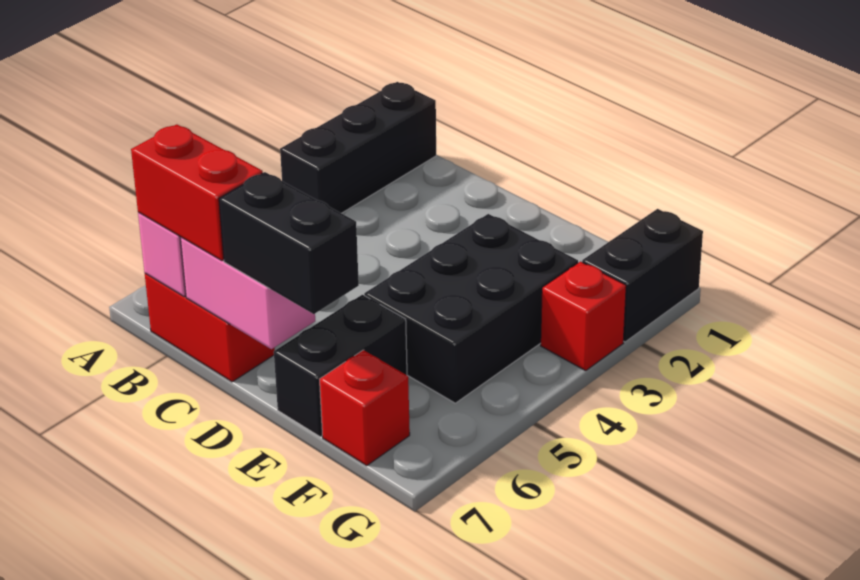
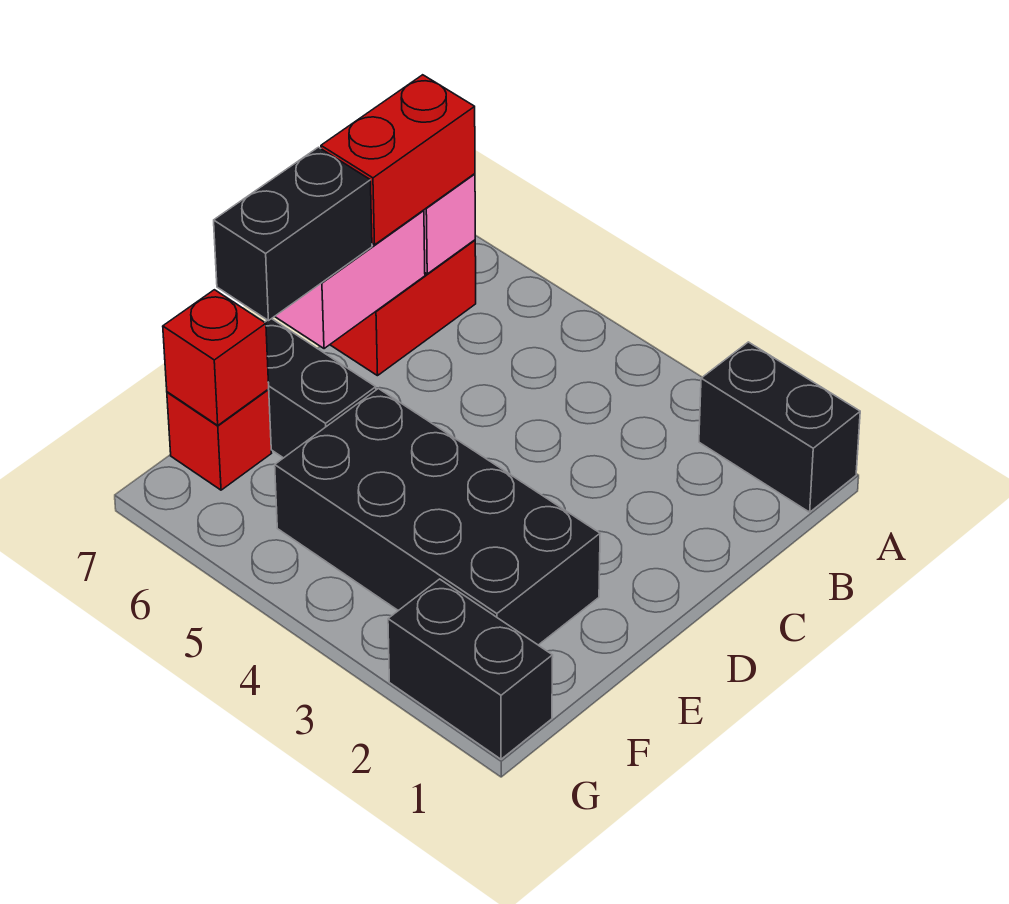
black brick A1:A3 level 1 -> black brick A1:A2 level 1
black brick E3:F5 level 1 -> black brick E2:F5 level 1
red brick G3 level 1 -> red brick F7 level 2

